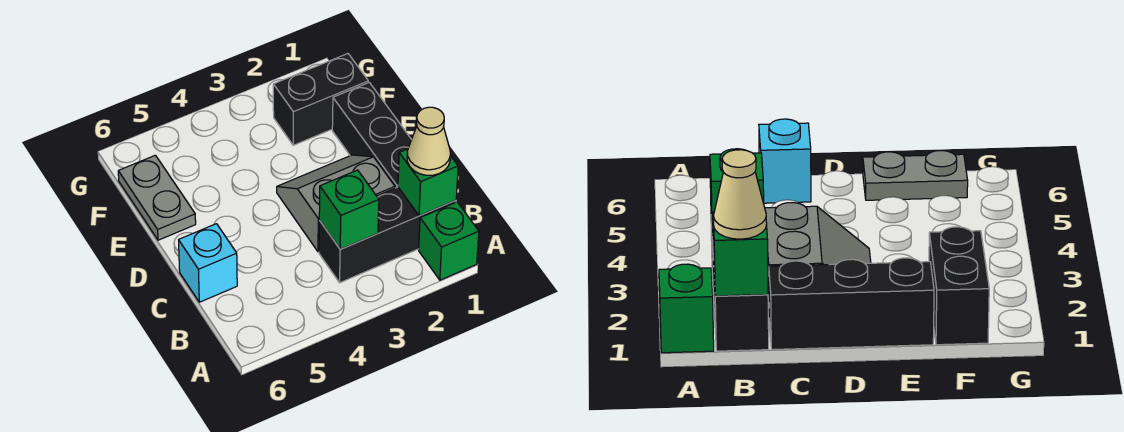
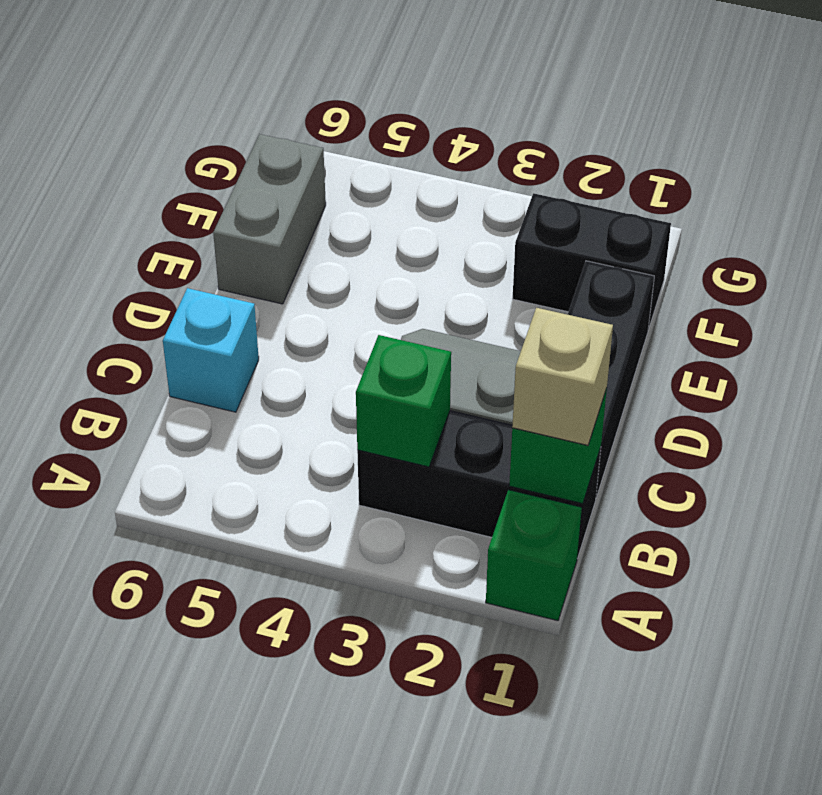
tan cone B1 level 3 -> tan brick B1 level 3
grey plate E6:F6 level 1 -> grey brick E6:F6 level 1

